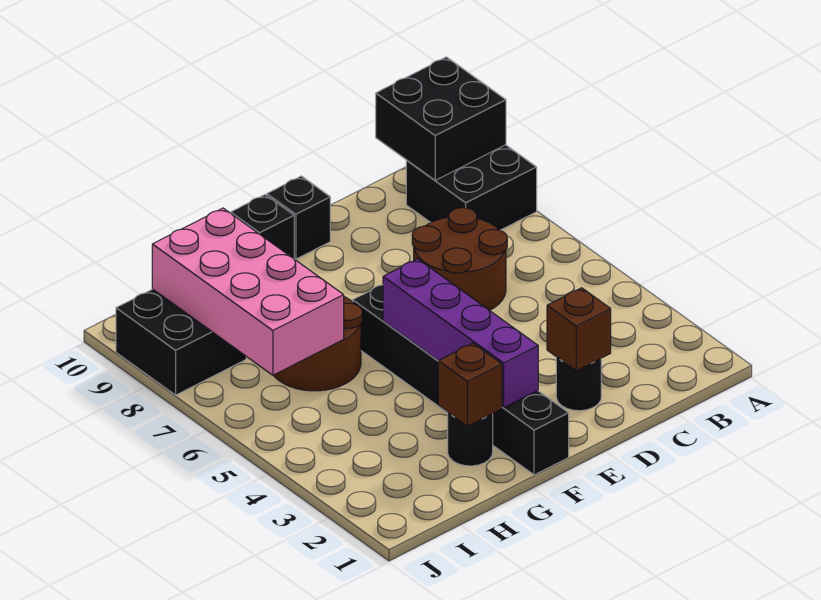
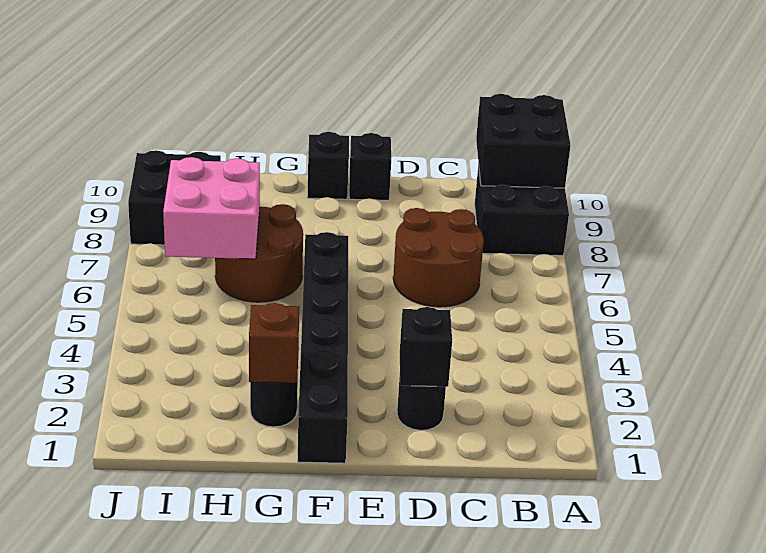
brown brick D2 level 2 -> black brick D2 level 2
purple brick F2:F5 level 2 -> none
pink brick H6:I9 level 2 -> pink brick H6:I7 level 2

